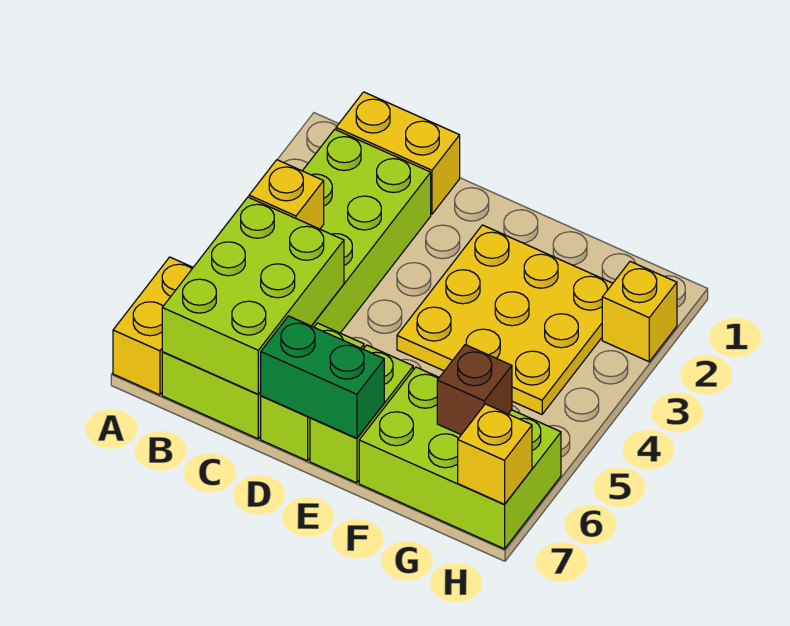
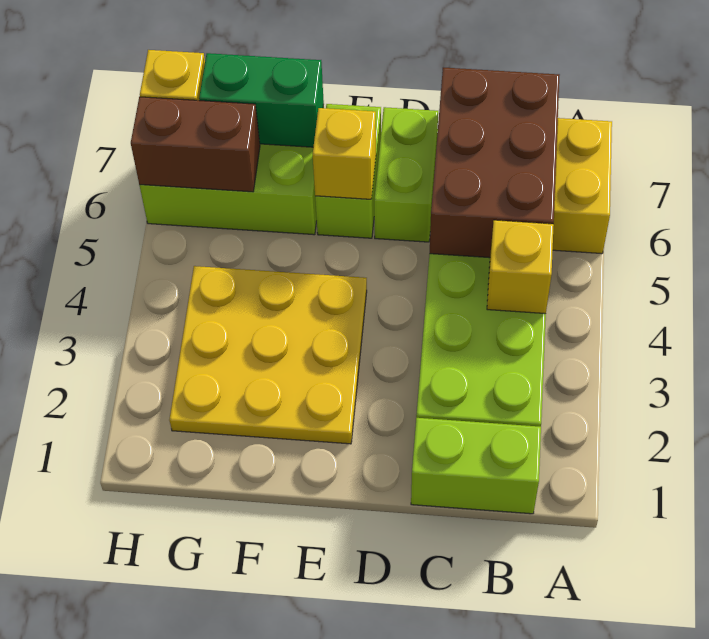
yellow brick B1:C1 level 1 -> lime brick B1:C1 level 1
lime brick B5:C7 level 2 -> brown brick B5:C7 level 2
green brick D7:E7 level 2 -> green brick F7:G7 level 2
brown brick G6 level 2 -> brown brick G6:H6 level 2
yellow brick H2 level 1 -> yellow brick E6 level 2

